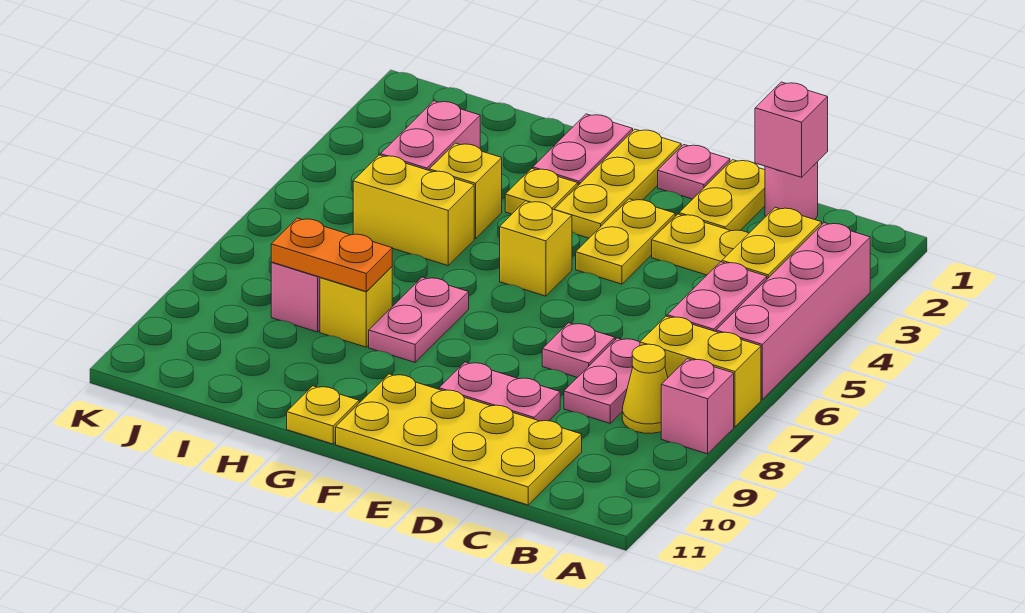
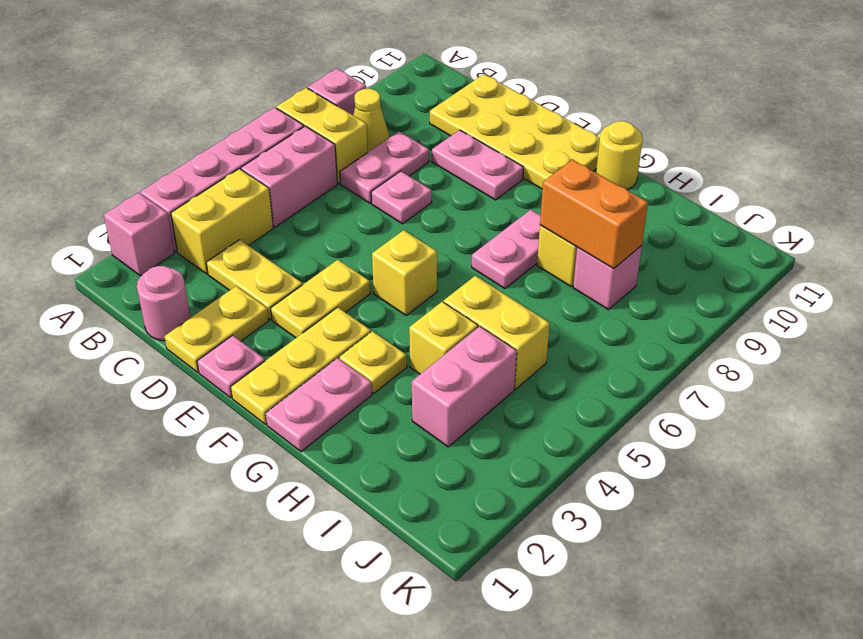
pink brick C1 level 2 -> pink brick A2 level 1
yellow plate G11 level 1 -> yellow round brick G11 level 1
orange plate H8:I8 level 2 -> orange brick H8:I8 level 2

